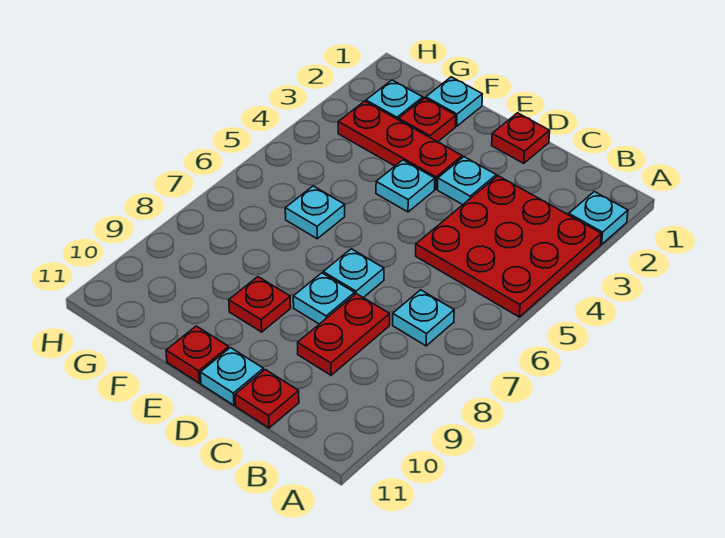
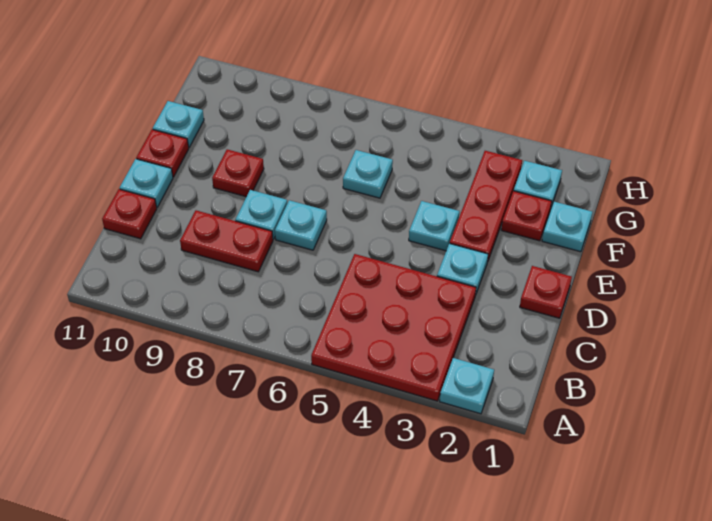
cyan plate B7 level 1 -> cyan plate F11 level 1

